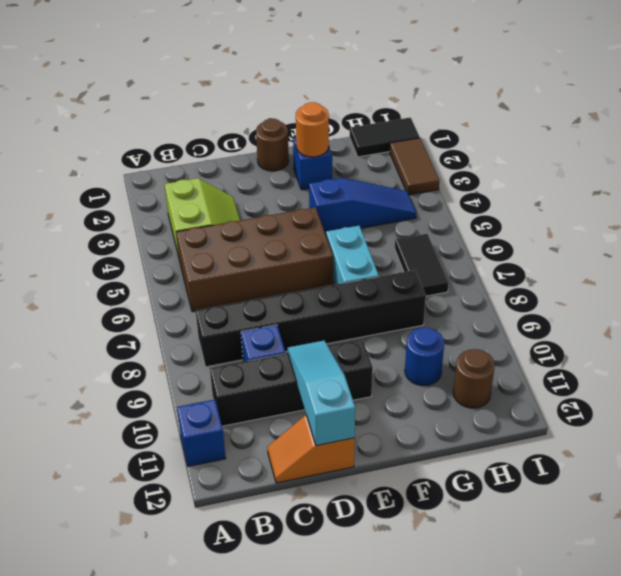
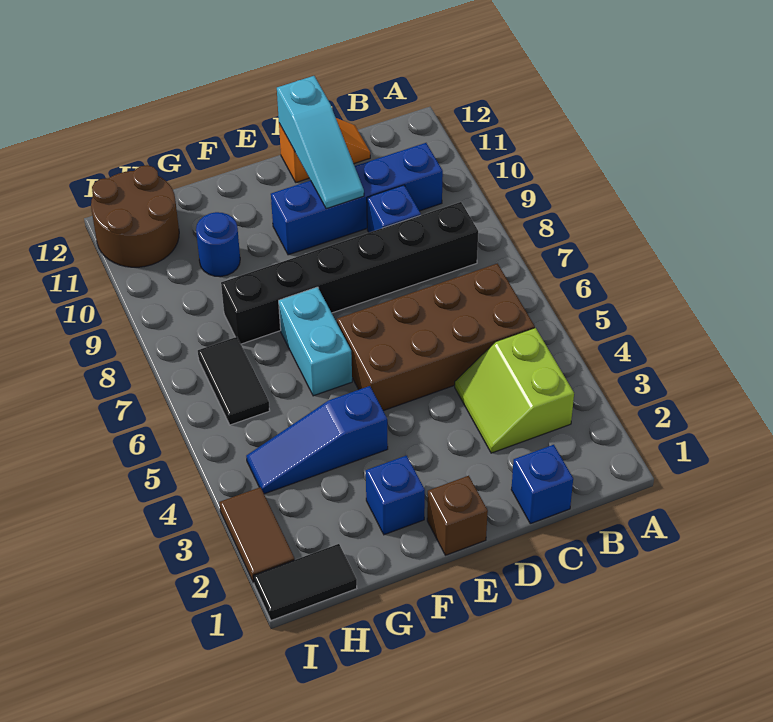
blue brick A11 level 1 -> blue brick C1 level 1
black brick B10:E10 level 1 -> blue brick B10:E10 level 1
brown round brick E1 level 1 -> brown brick E1 level 1
orange round brick F2 level 2 -> none
brown round brick H11 level 1 -> brown round brick H11:I12 level 1

